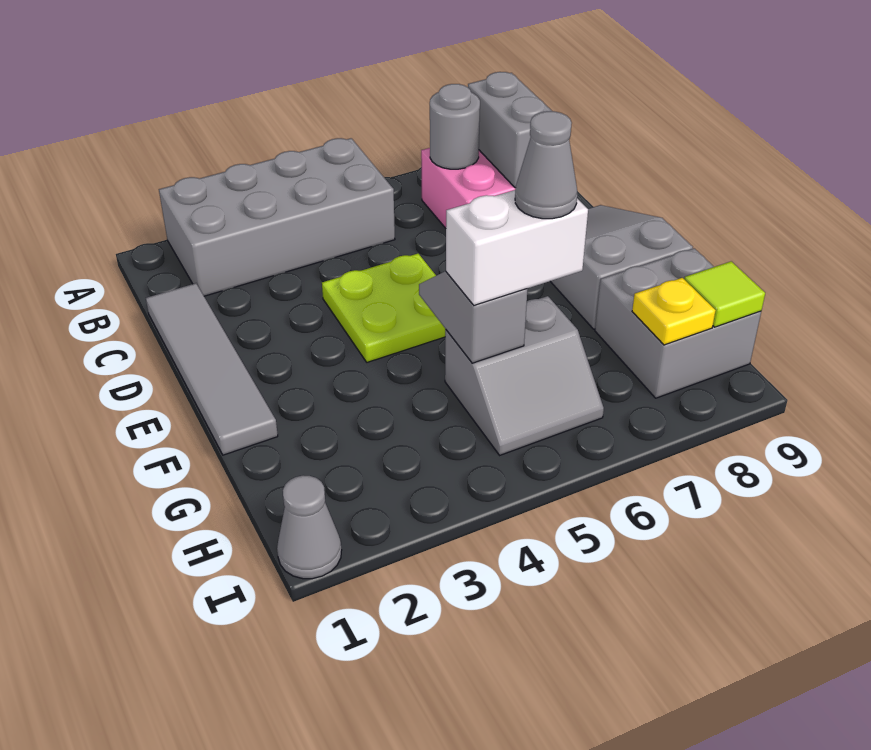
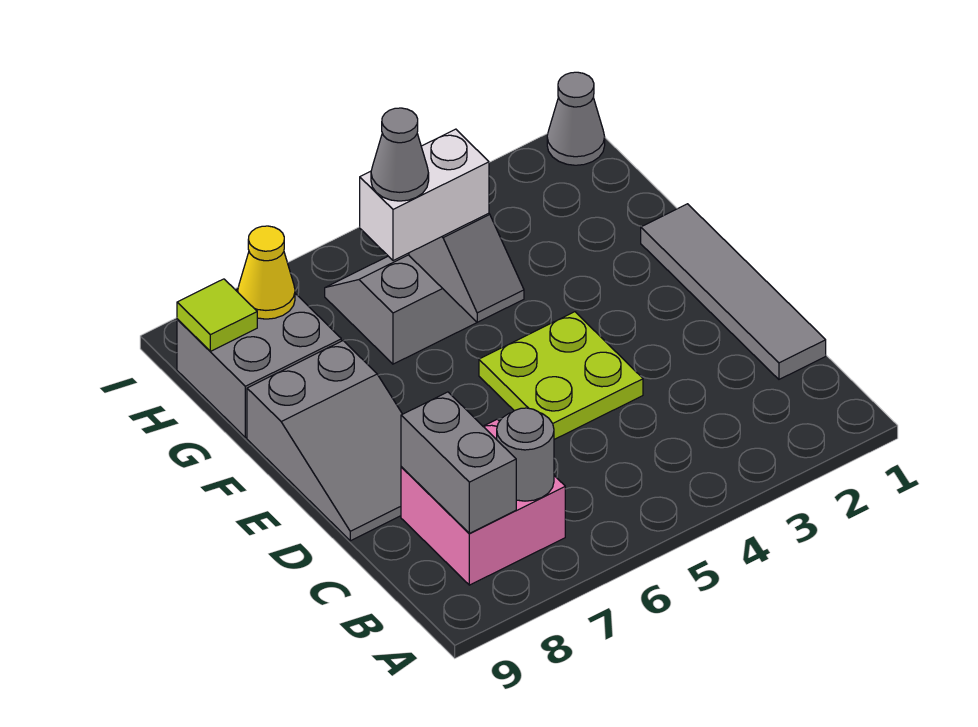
grey brick A2:B5 level 1 -> none
yellow plate H8 level 2 -> yellow cone H8 level 2

